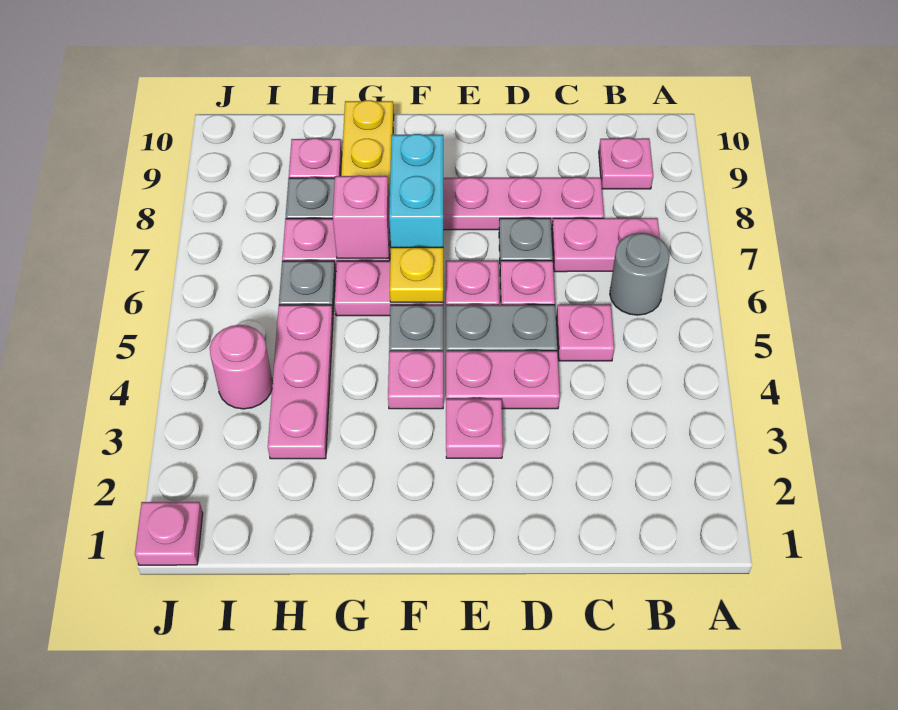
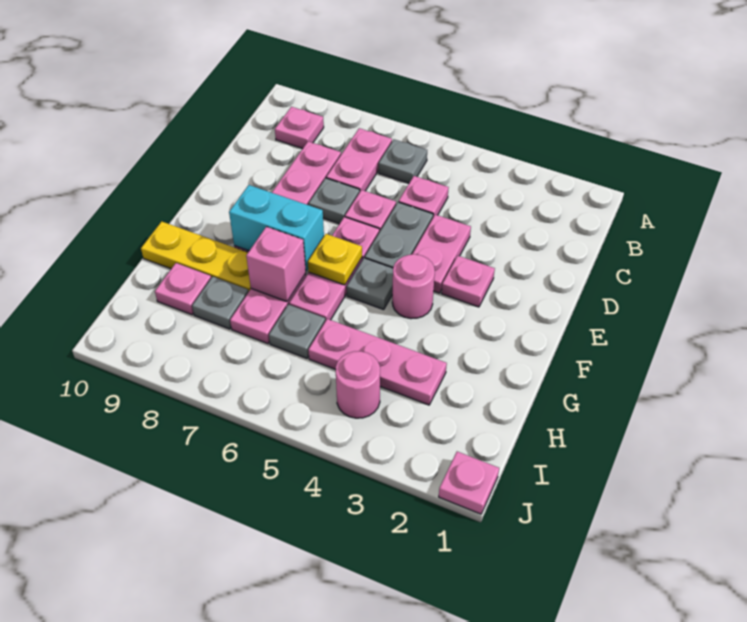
grey round brick B6 level 1 -> grey plate B6 level 1
pink plate F4 level 1 -> pink round brick F4 level 1

